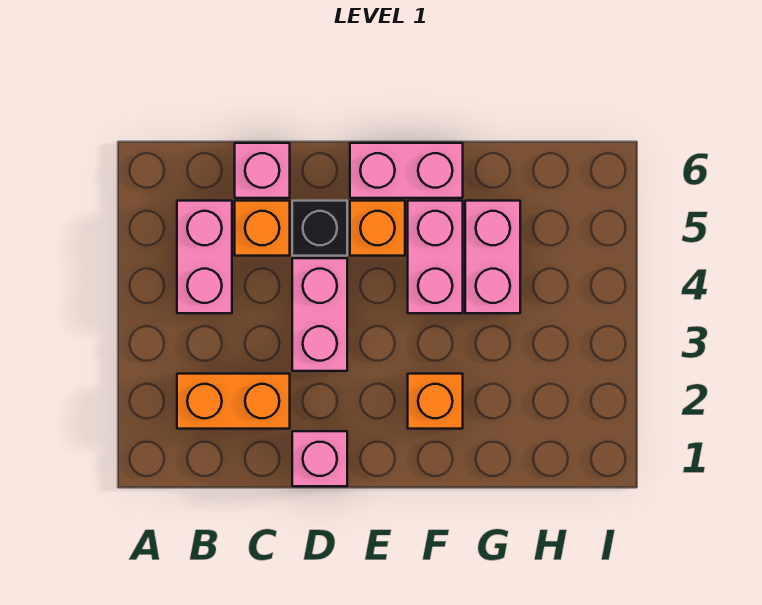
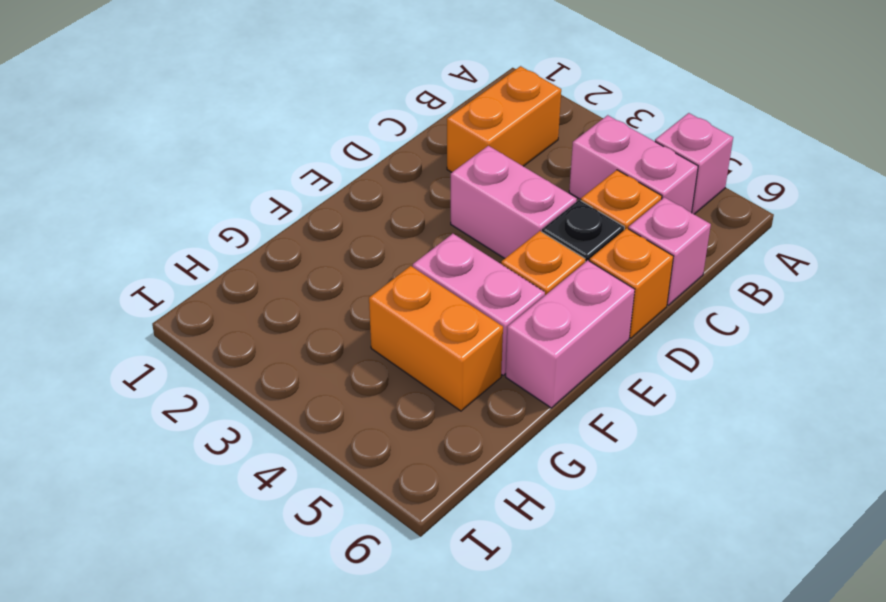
pink brick D1 level 1 -> pink brick A5 level 1
orange brick F2 level 1 -> orange brick D6 level 1
pink brick G4:G5 level 1 -> orange brick G4:G5 level 1

